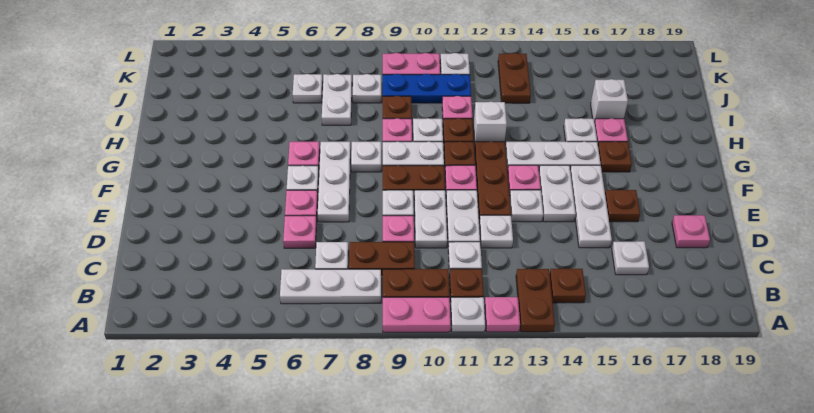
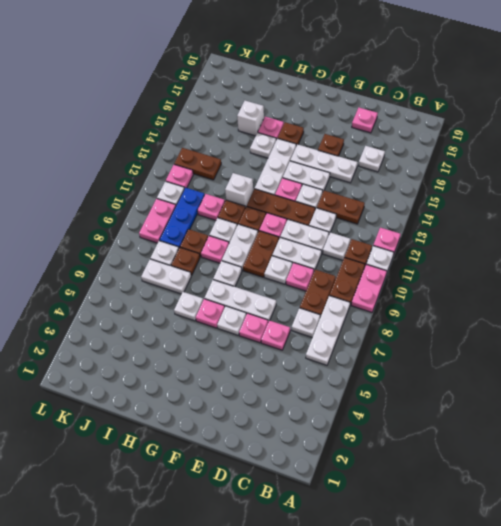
brown plate A13:B13 level 1 -> brown plate C13:D13 level 1
brown plate B14 level 1 -> brown plate I8 level 1
white plate J6 level 1 -> white plate H6 level 1
none -> pink plate K12 level 1

